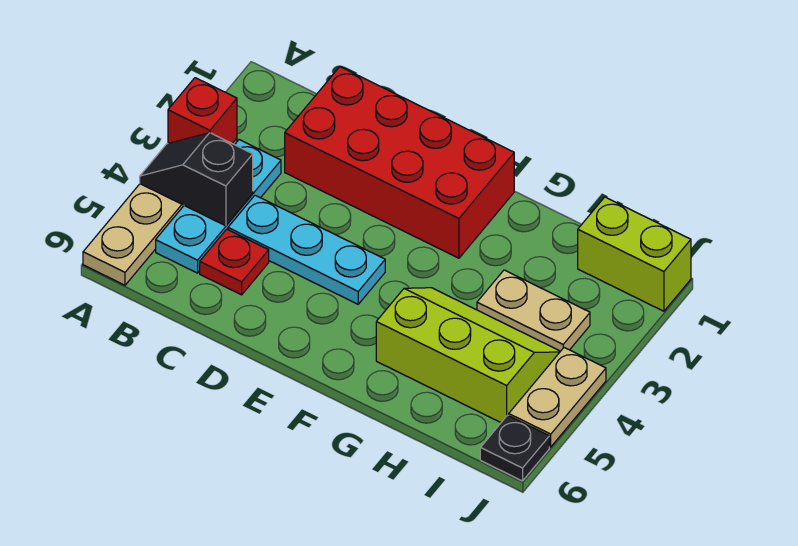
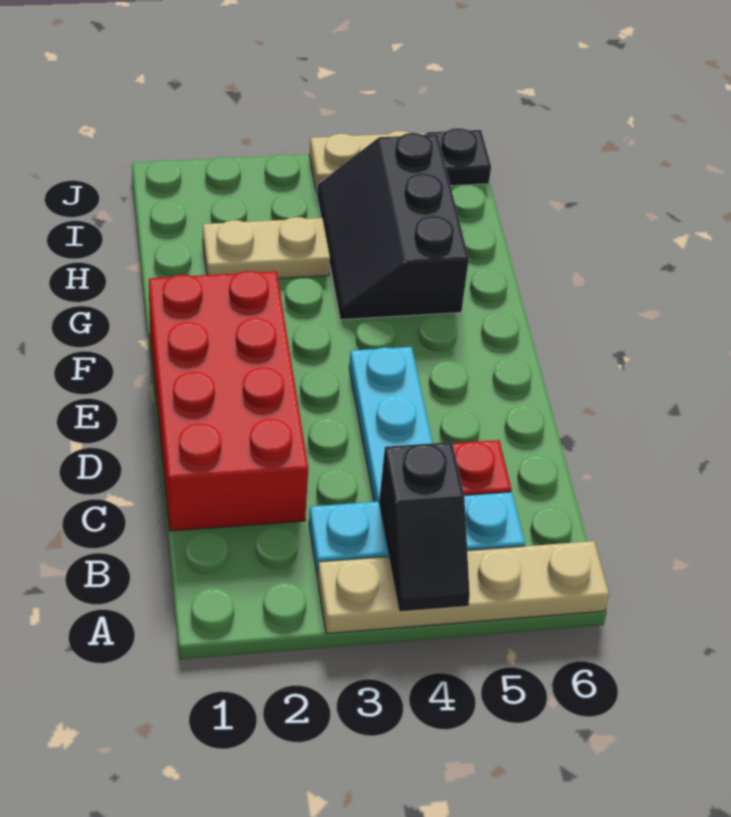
red brick A3 level 2 -> none
lime slope G4:I5 level 1 top 5 -> black slope G4:I5 level 1 top 5
tan plate H3:I3 level 1 -> tan plate H2:H3 level 1
lime brick I1:J1 level 1 -> none

